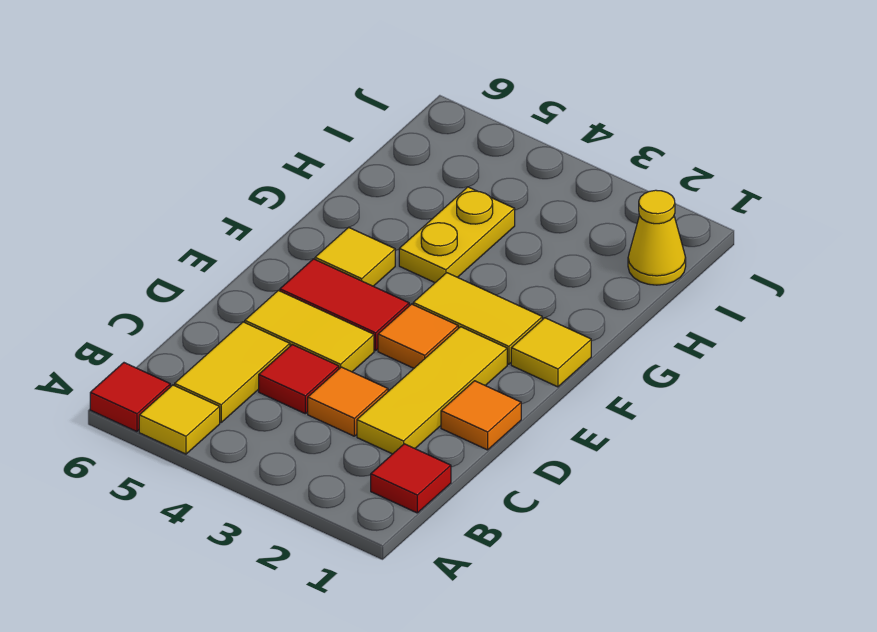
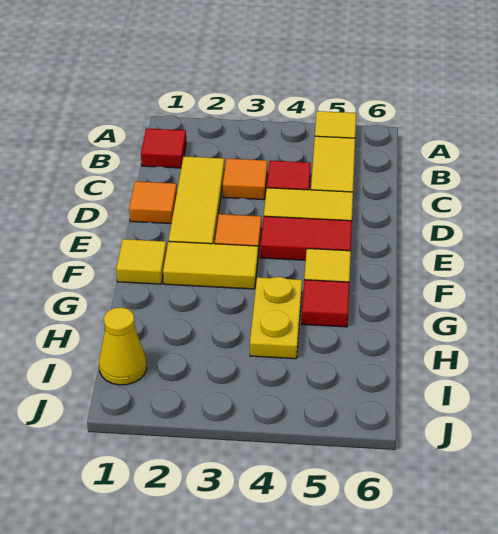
red tile A6 level 1 -> red tile G5 level 1

